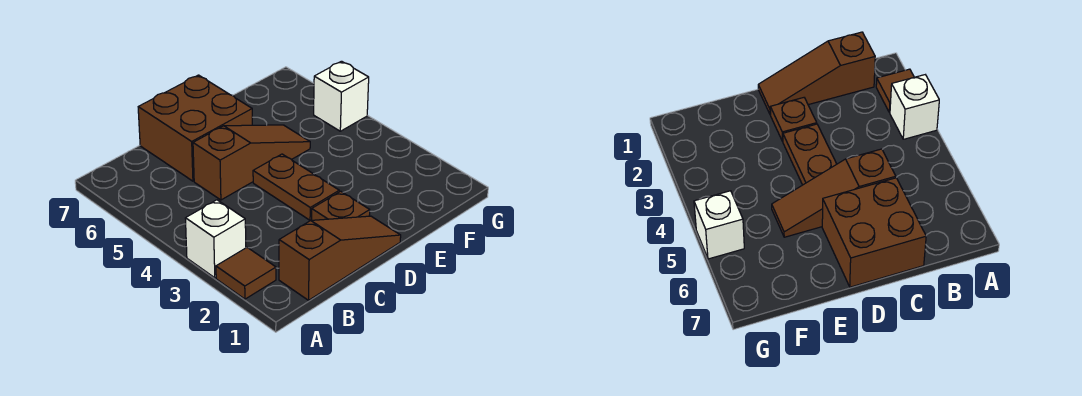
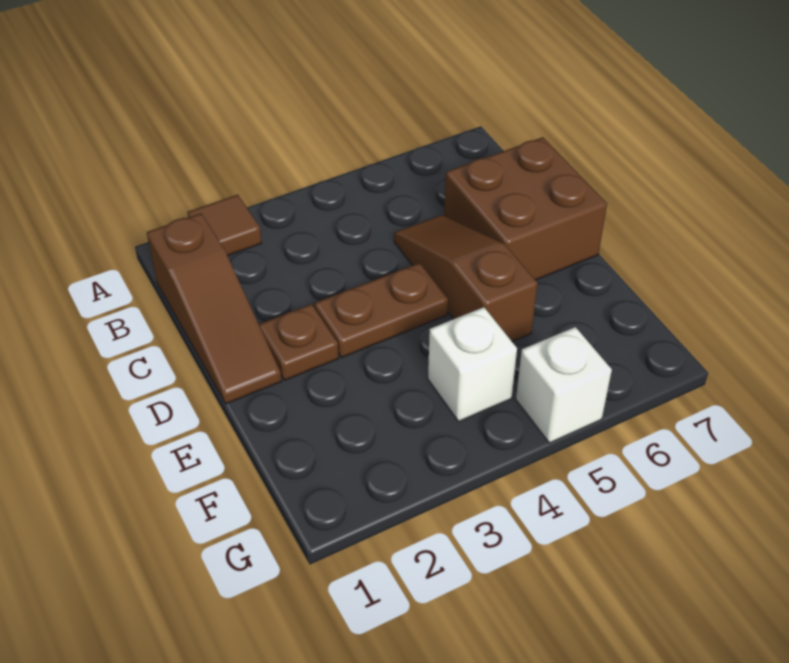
white brick A3 level 1 -> white brick F4 level 1
brown slope C5:E5 level 1 top C -> brown slope C5:E5 level 1 top E

